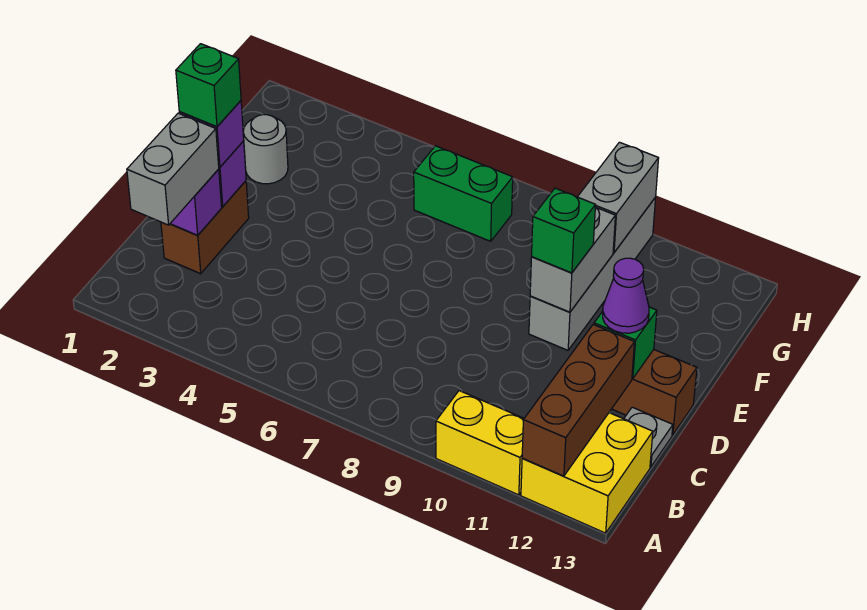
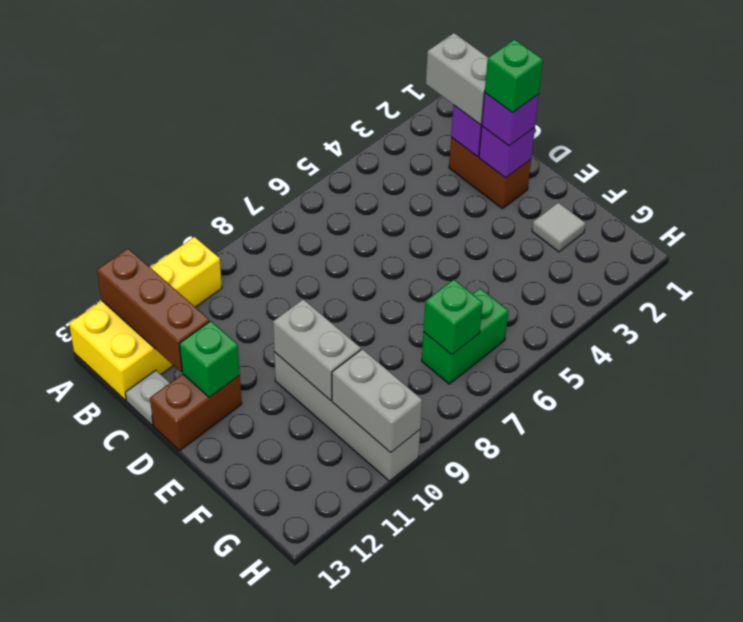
purple cone D12 level 3 -> none
green brick E10 level 3 -> green brick G7 level 2
grey round brick F2 level 1 -> grey tile F2 level 1

